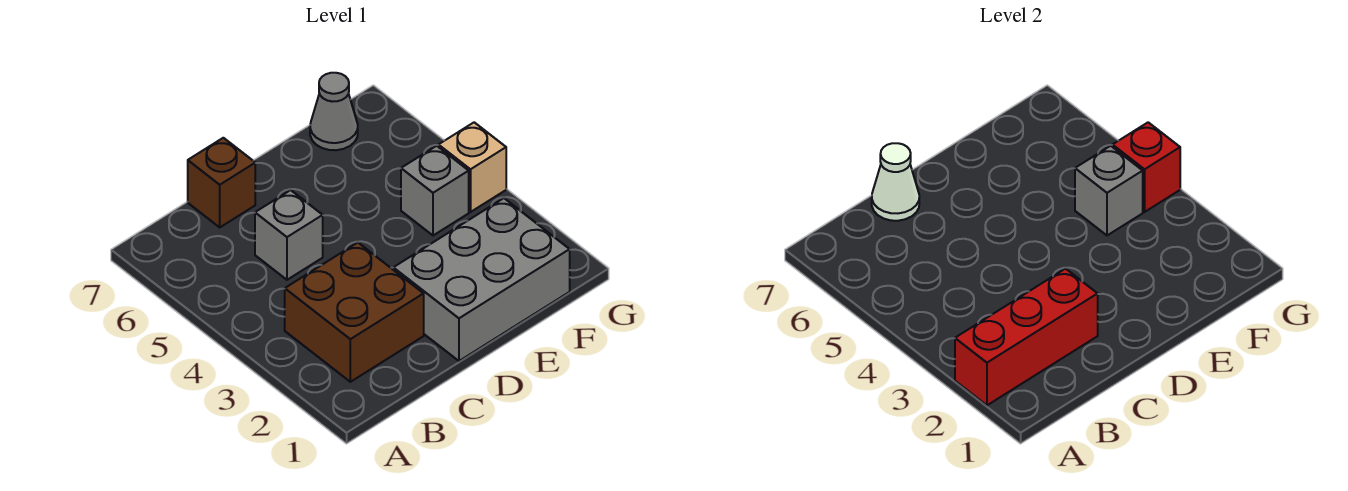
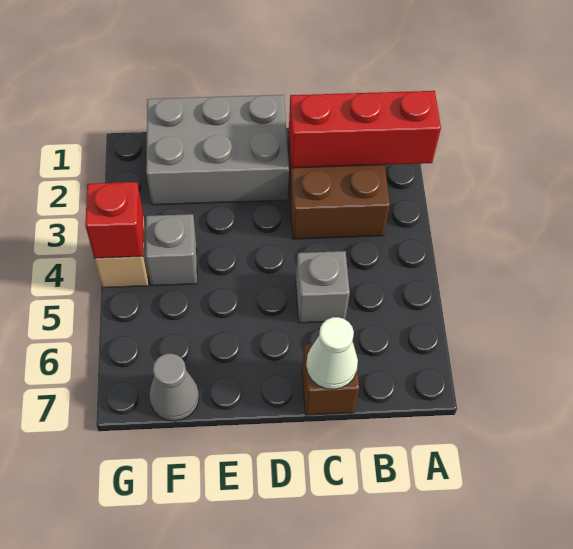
grey brick F4 level 2 -> none

